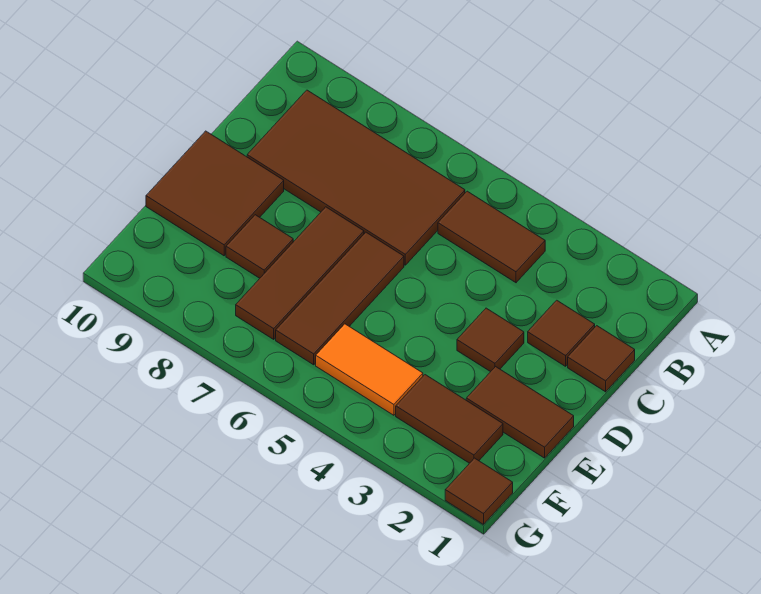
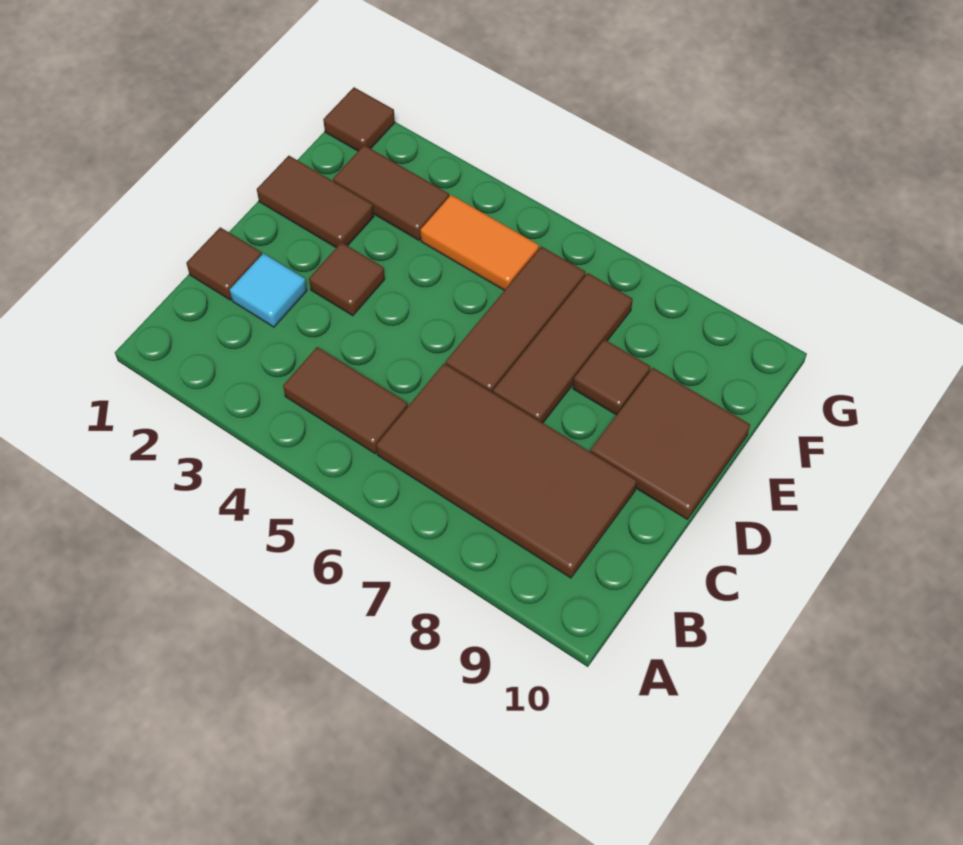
brown tile C2 level 1 -> cyan tile C2 level 1

